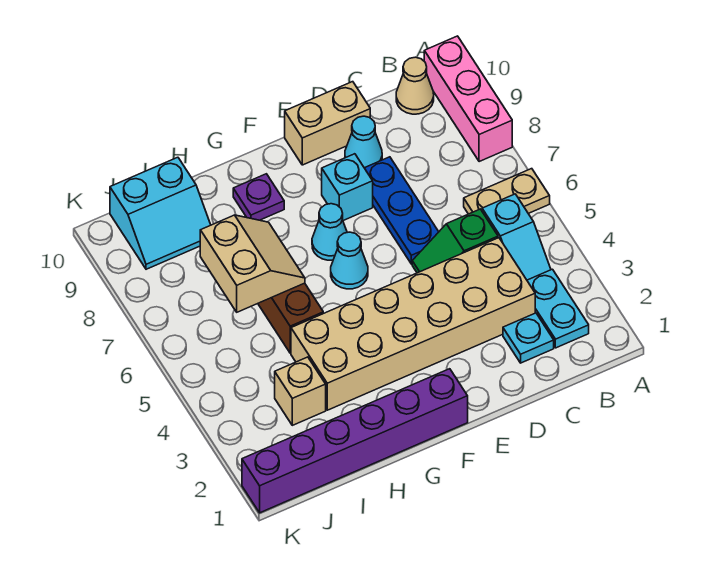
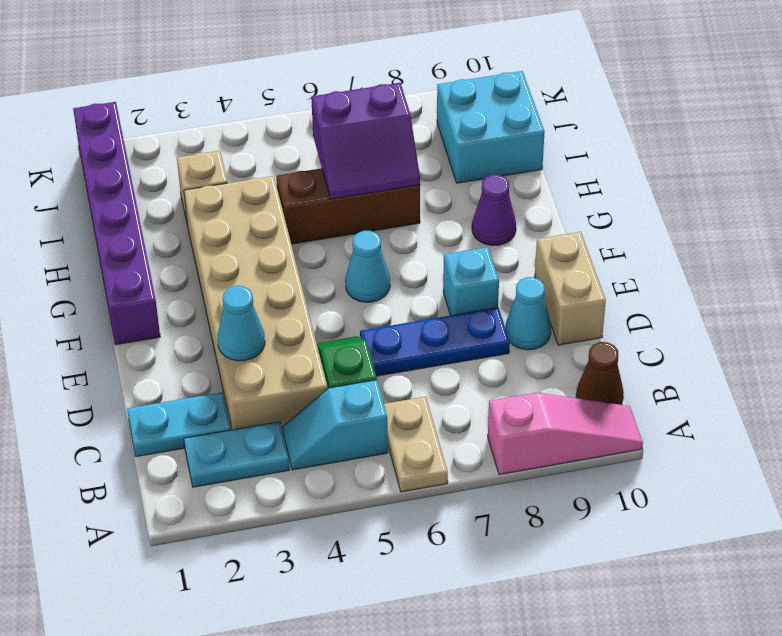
pink brick A8:A10 level 1 -> pink slope A8:A10 level 1 top 8
tan cone B10 level 1 -> brown cone B10 level 1
cyan plate C2 level 1 -> cyan plate C1:C2 level 1
cyan cone F7 level 1 -> cyan cone D3 level 2
purple plate G9 level 1 -> purple cone G9 level 1
tan slope H6:I7 level 2 top I -> purple slope H6:I7 level 2 top I
cyan slope I9:J10 level 1 top 10 -> cyan brick I9:J10 level 1

